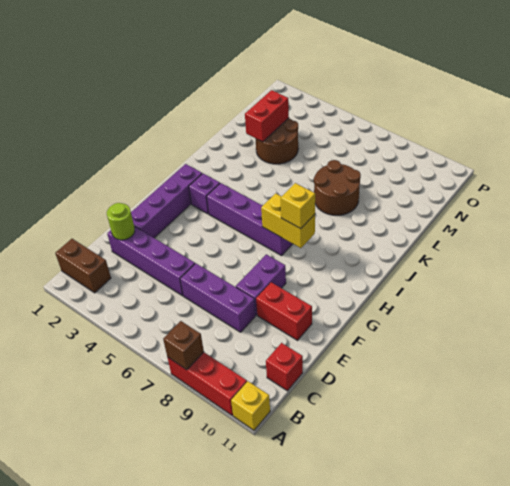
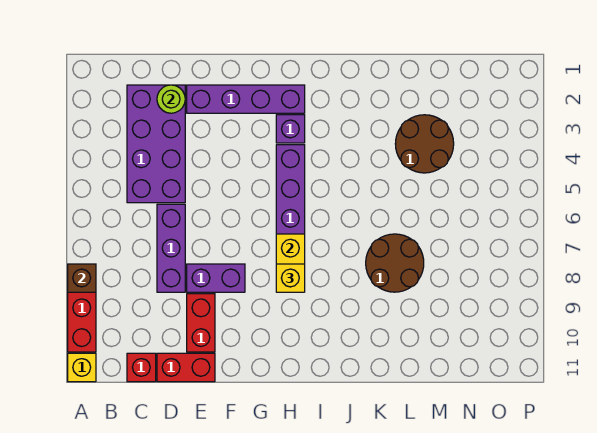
brown brick B1:B2 level 1 -> none
purple brick D2:D5 level 1 -> purple brick C2:D5 level 1
red brick L3:M3 level 2 -> red brick D11:E11 level 1

